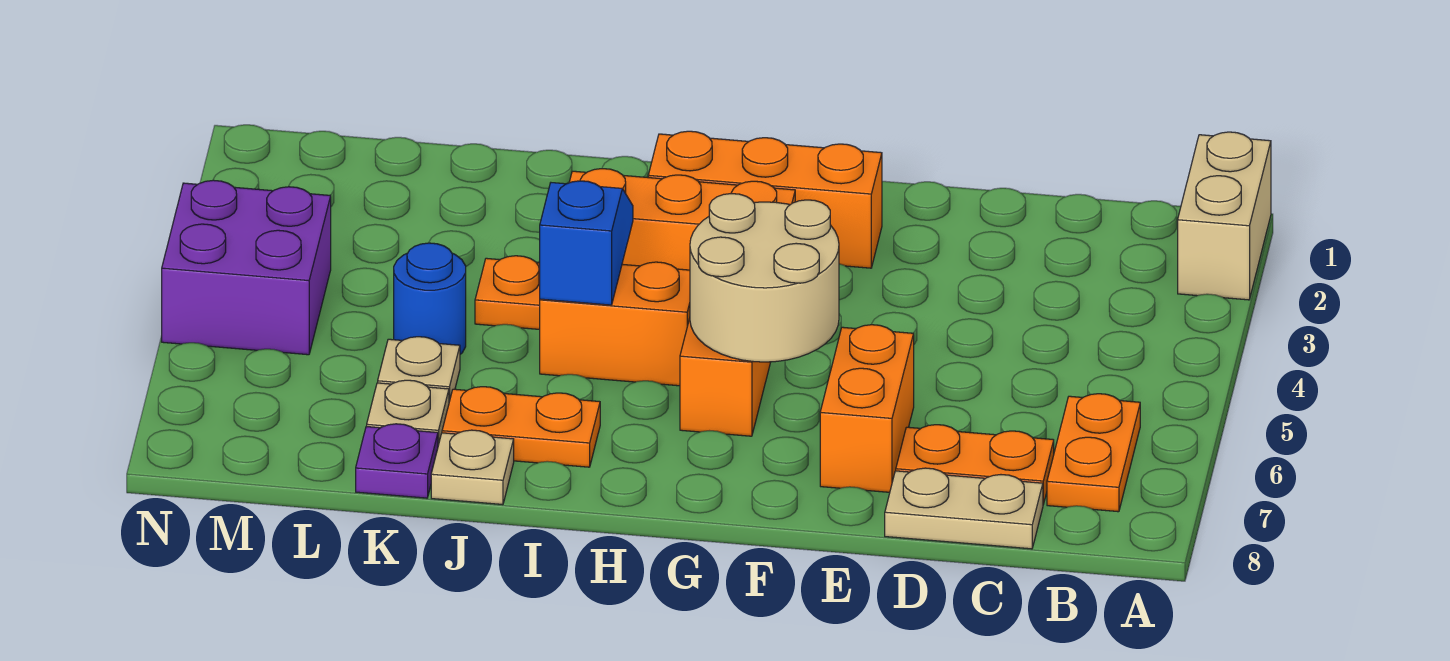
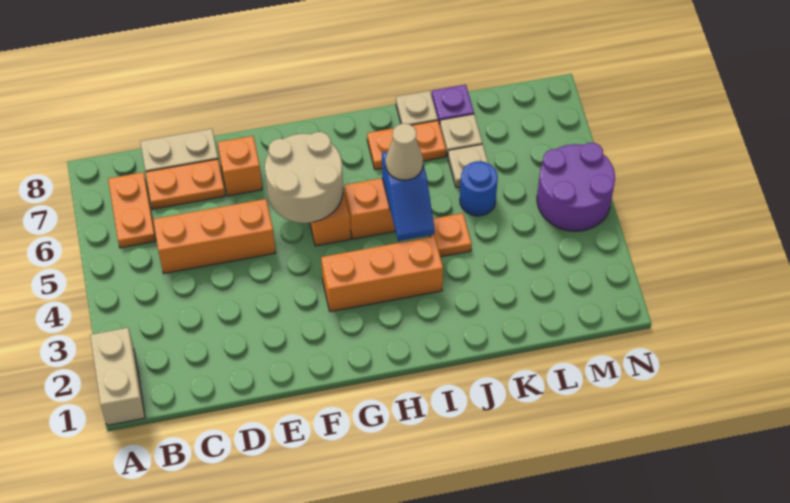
orange brick E6:E7 level 1 -> orange brick E7 level 1
orange brick F2:H2 level 1 -> orange brick C5:E5 level 1
none -> tan cone I5 level 3
purple brick M4:N5 level 1 -> purple round brick M4:N5 level 1

